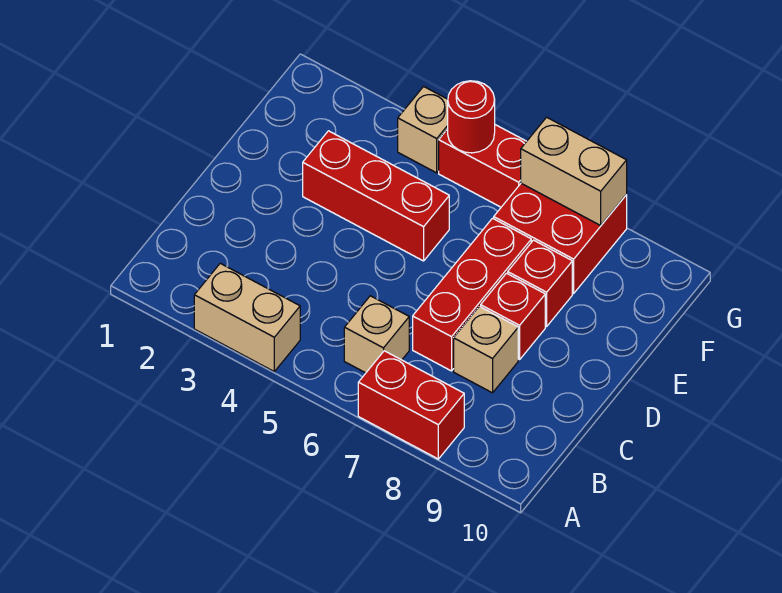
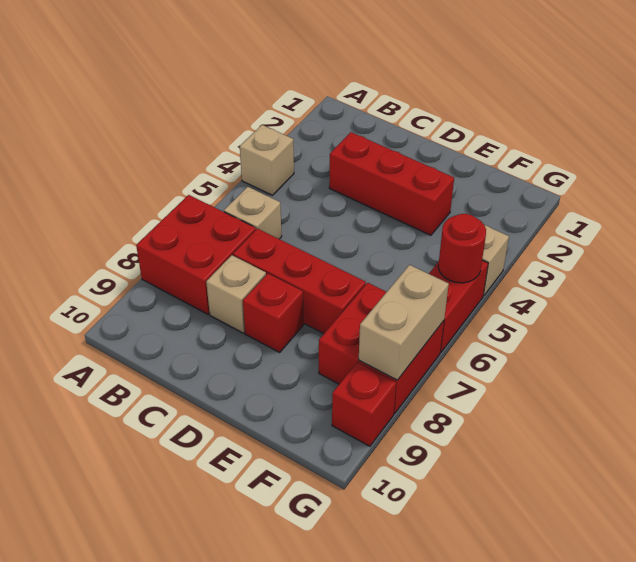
tan brick A3:A4 level 1 -> tan brick A4 level 1
red brick A7:A8 level 1 -> red brick A7:B8 level 1
red brick E3:E5 level 1 -> red brick C3:E3 level 1
red brick E8 level 1 -> red brick G9 level 1

